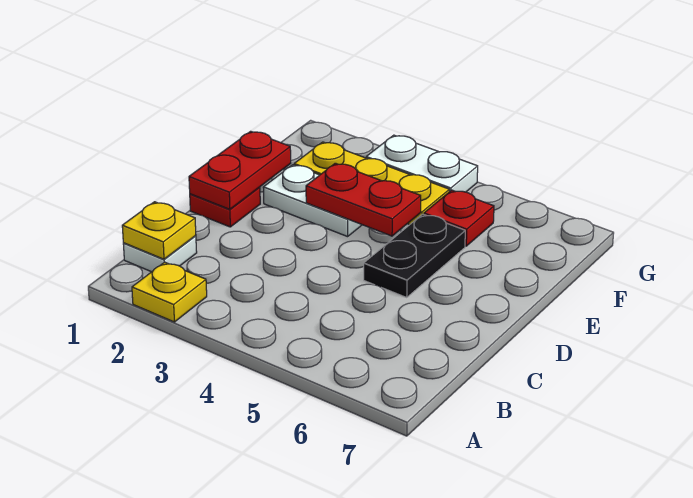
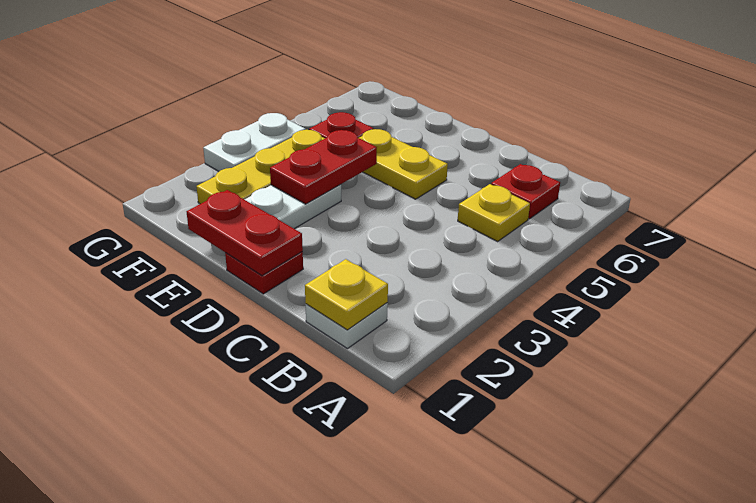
yellow plate A2 level 1 -> yellow plate B5 level 1
none -> red plate B6 level 1
black plate D5:E5 level 1 -> yellow plate D5:E5 level 1

